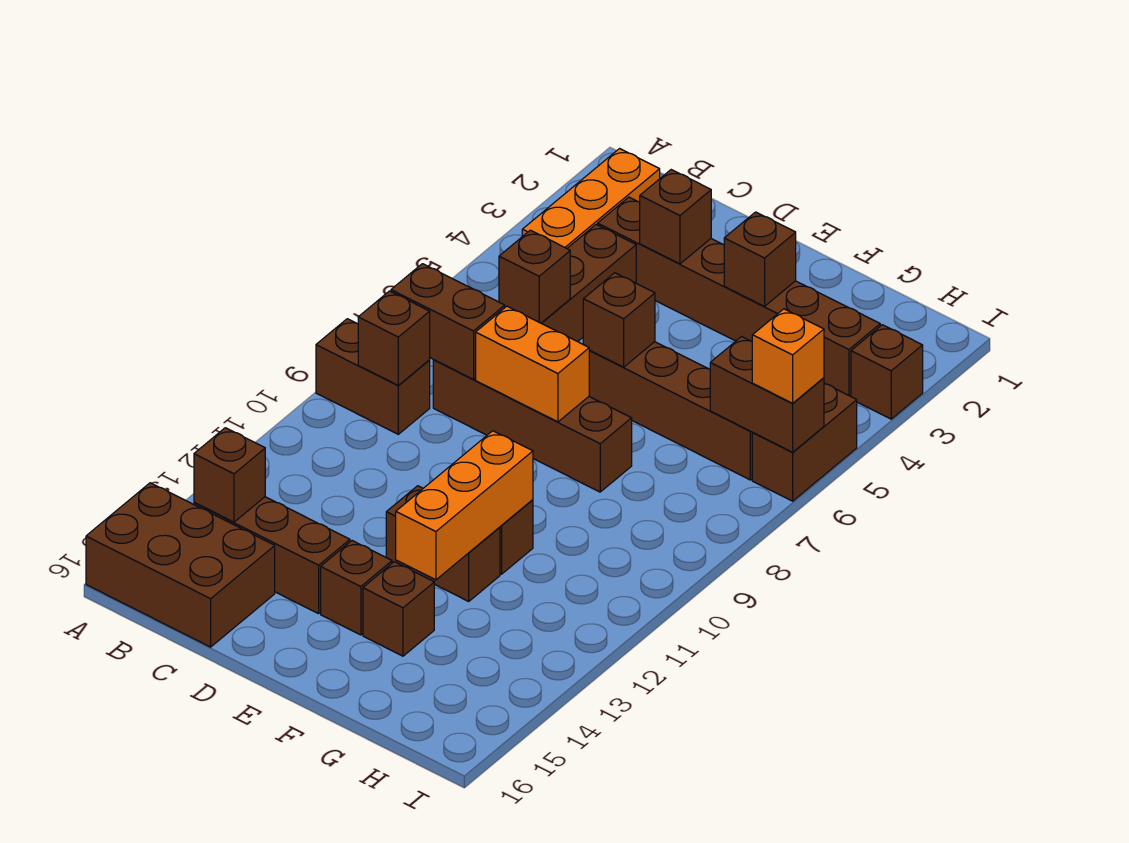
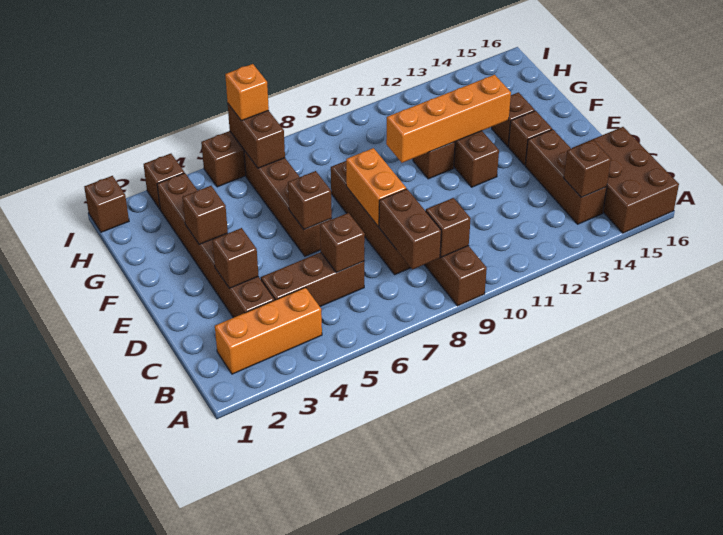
orange brick F11:F13 level 2 -> orange brick F10:F13 level 2
none -> brown brick I1 level 1

